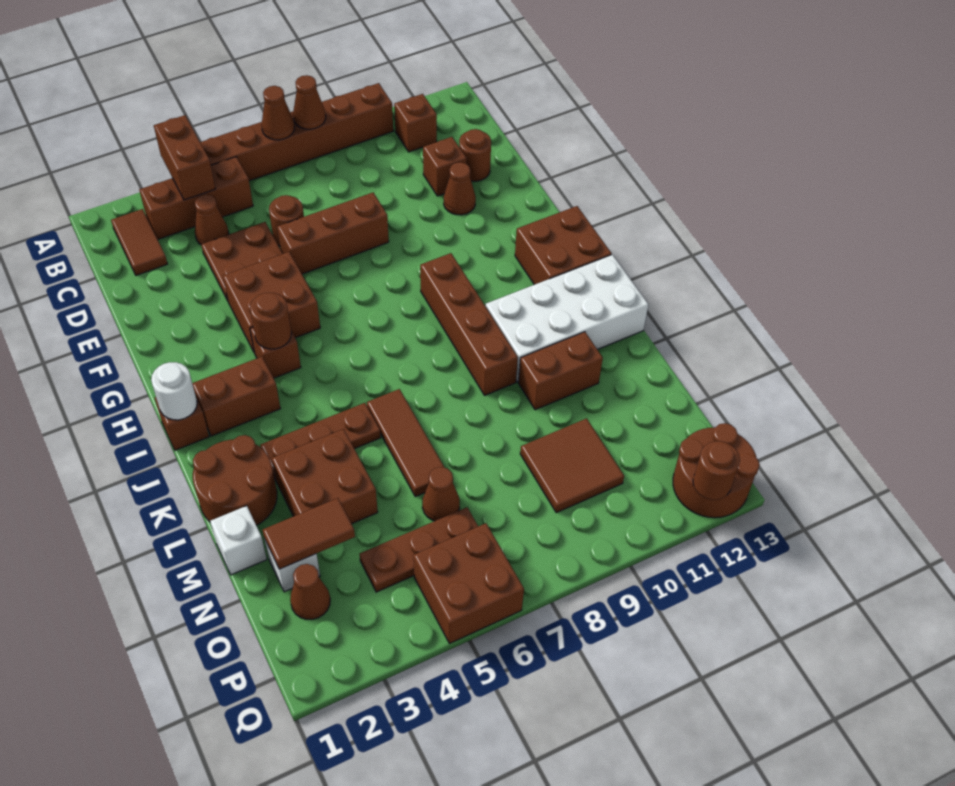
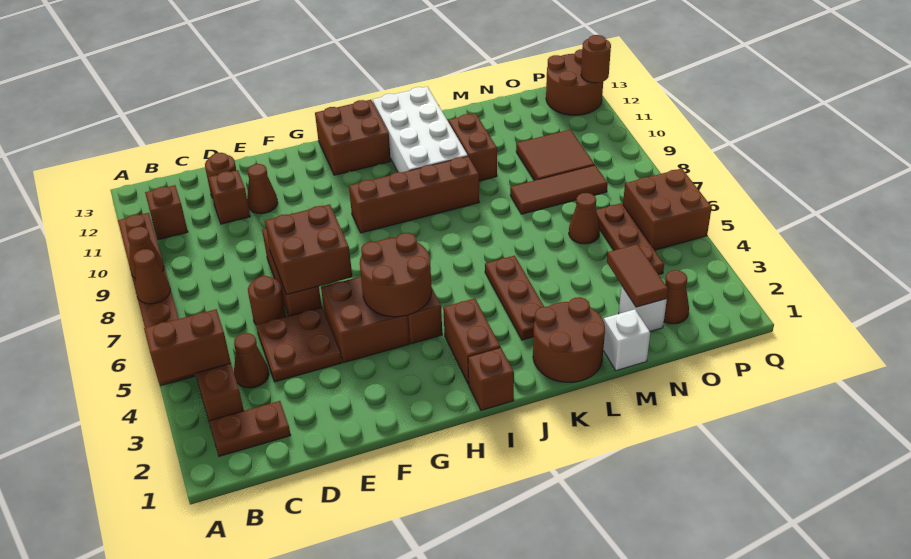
brown tile B2:C2 level 1 -> brown plate B2:C2 level 1
brown round brick H4 level 2 -> brown round brick G4:H5 level 2
white round brick I1 level 2 -> none
brown tile K6:M6 level 1 -> brown tile M8:O8 level 1
brown brick L3:M4 level 1 -> brown brick E6:F7 level 2

